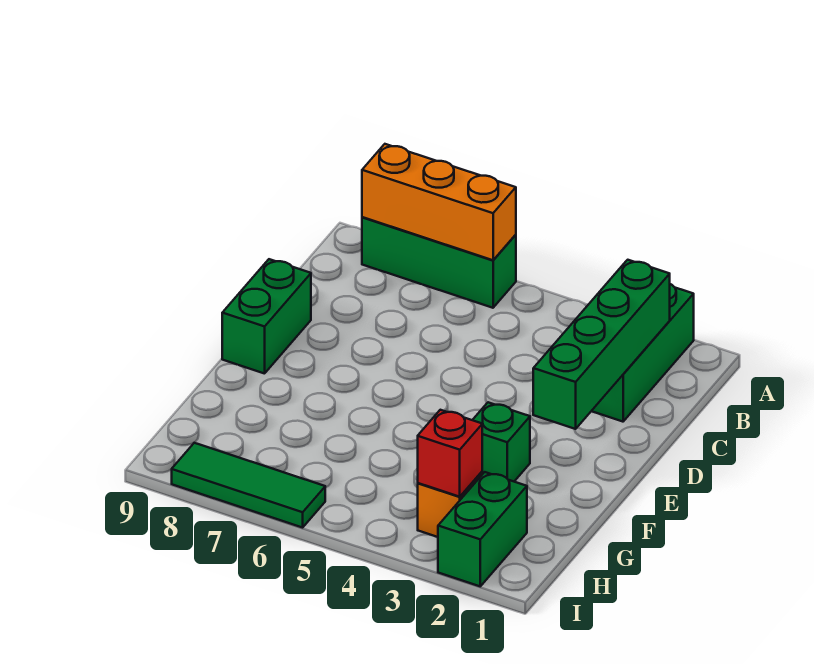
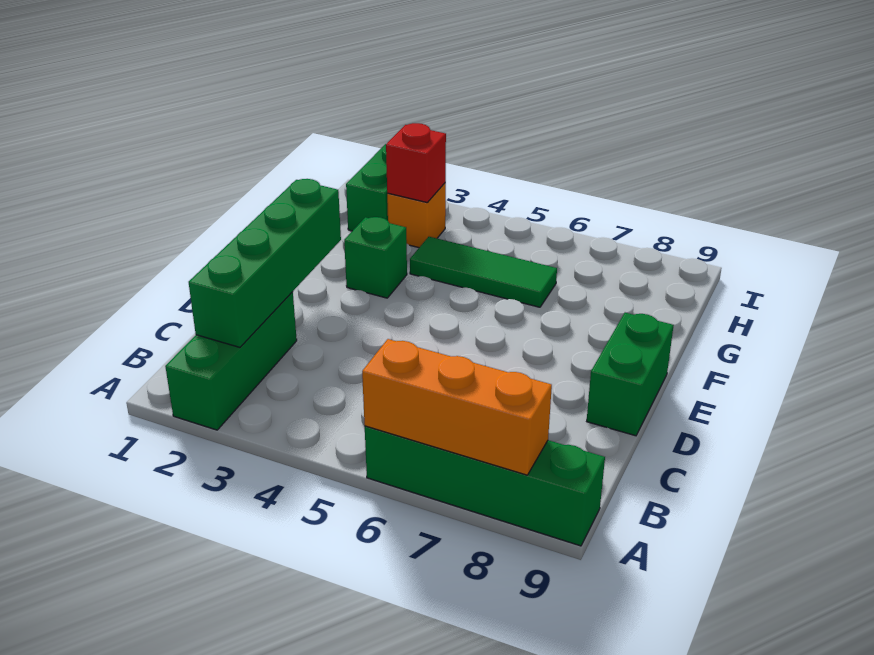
green brick A6:A8 level 1 -> green brick A6:A9 level 1
green tile I6:I8 level 1 -> green tile G4:G6 level 1

